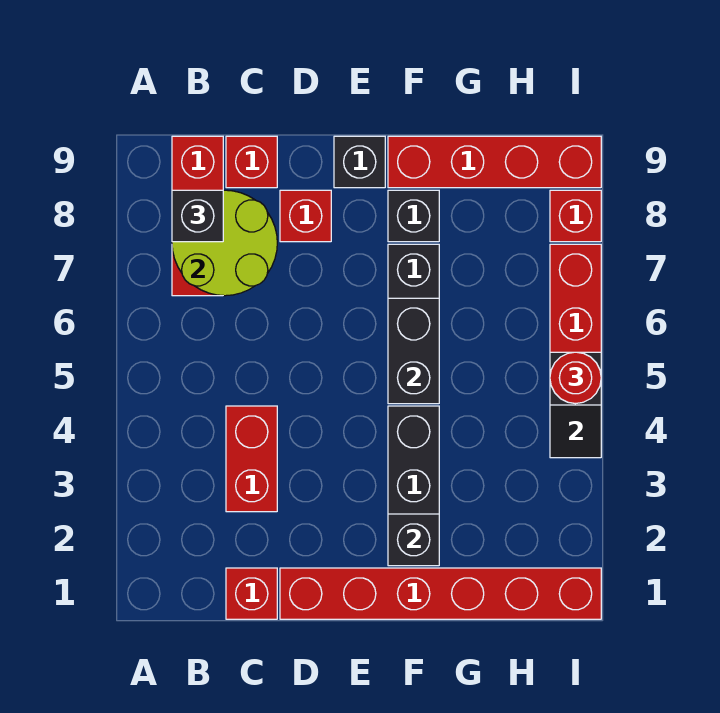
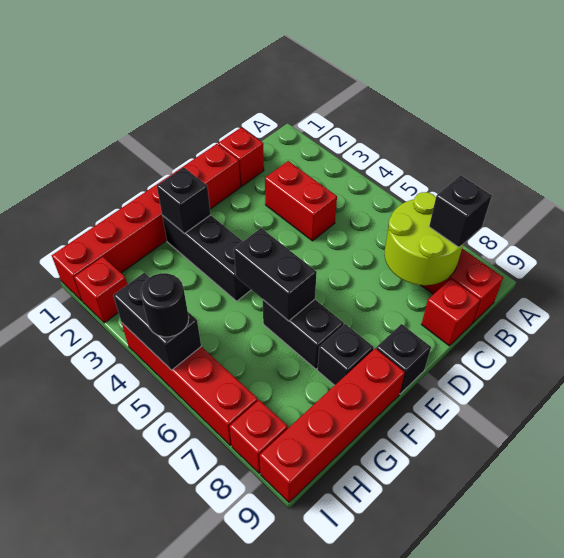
red brick D8 level 1 -> red brick I2 level 1
black slope I4:I5 level 2 top 5 -> black brick I4:I5 level 2
red round brick I5 level 3 -> black round brick I5 level 3

